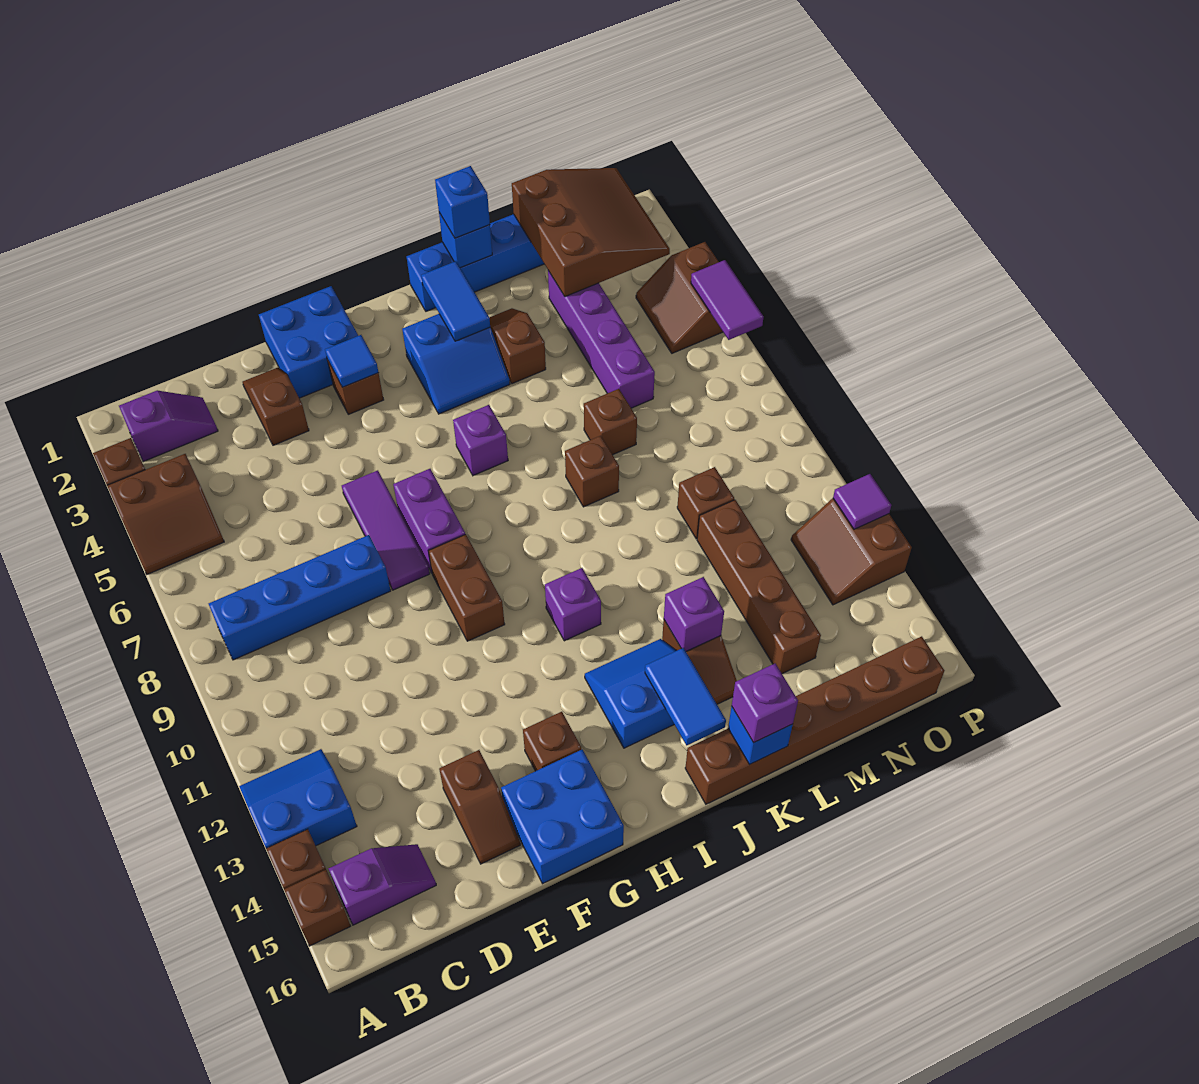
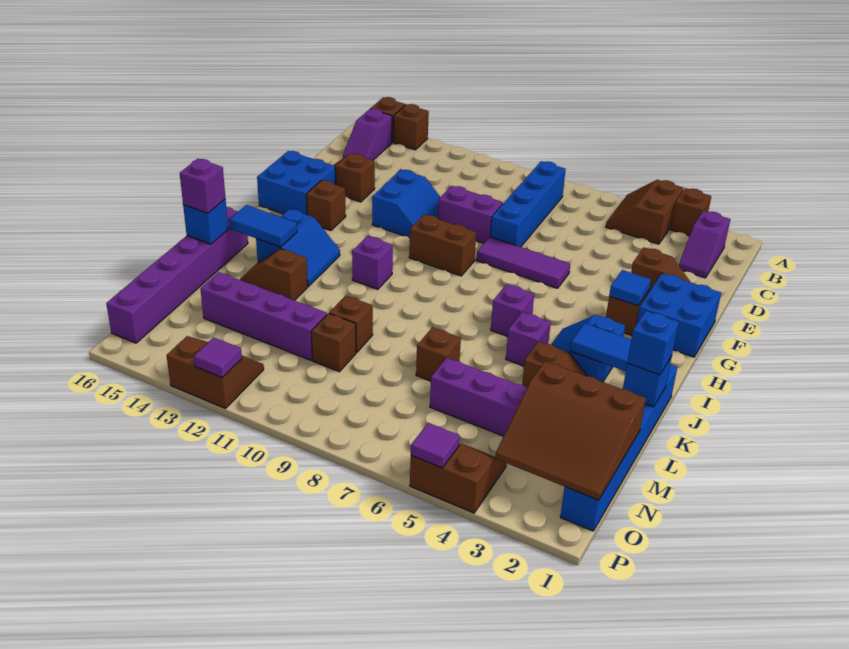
blue slope A12:B13 level 1 top 13 -> blue slope E11:F12 level 1 top 12
purple brick G7:G8 level 1 -> purple brick E9:E10 level 1
brown brick J16:O16 level 1 -> purple brick J16:O16 level 1
brown brick K8 level 1 -> brown brick L10 level 1
purple brick K13 level 2 -> purple brick J5 level 1
brown brick M11:M14 level 1 -> purple brick M11:M14 level 1
purple tile P5:P6 level 2 -> purple tile P5 level 2

